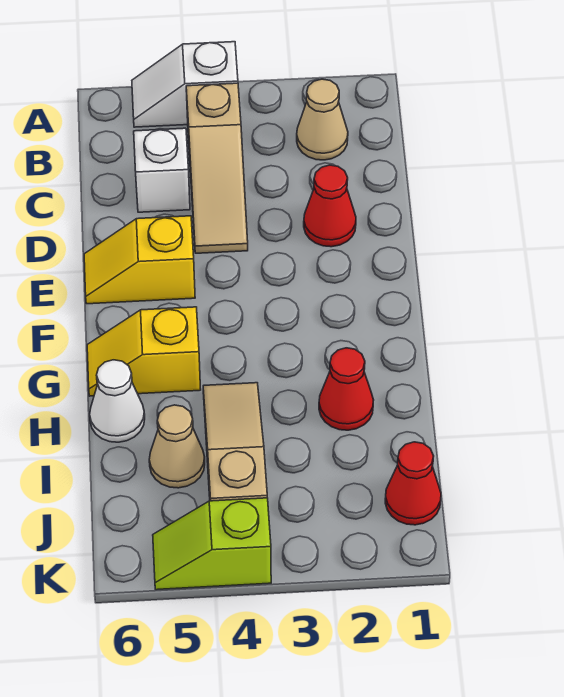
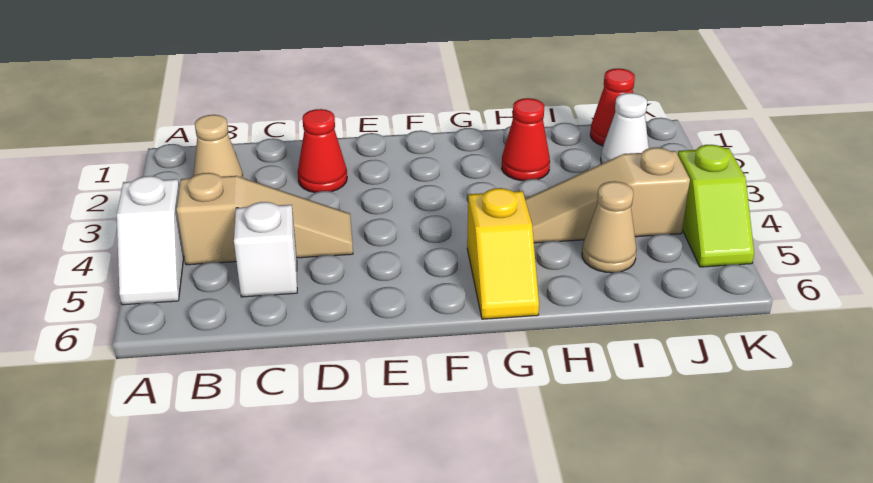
yellow slope E5:E6 level 1 top 5 -> none
white cone H6 level 1 -> white cone J2 level 1

